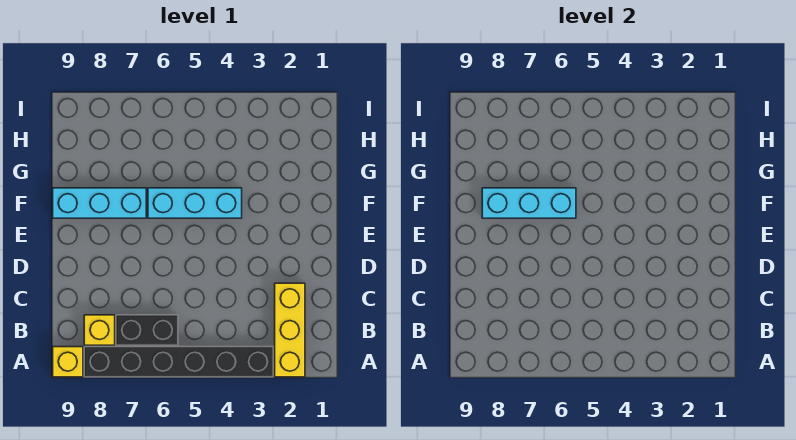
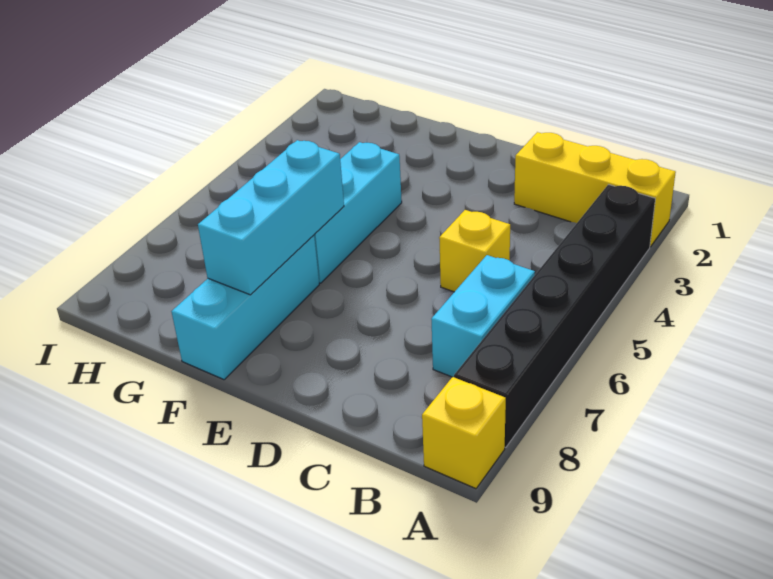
black brick B6:B7 level 1 -> cyan brick B6:B7 level 1
yellow brick B8 level 1 -> yellow brick C5 level 1

